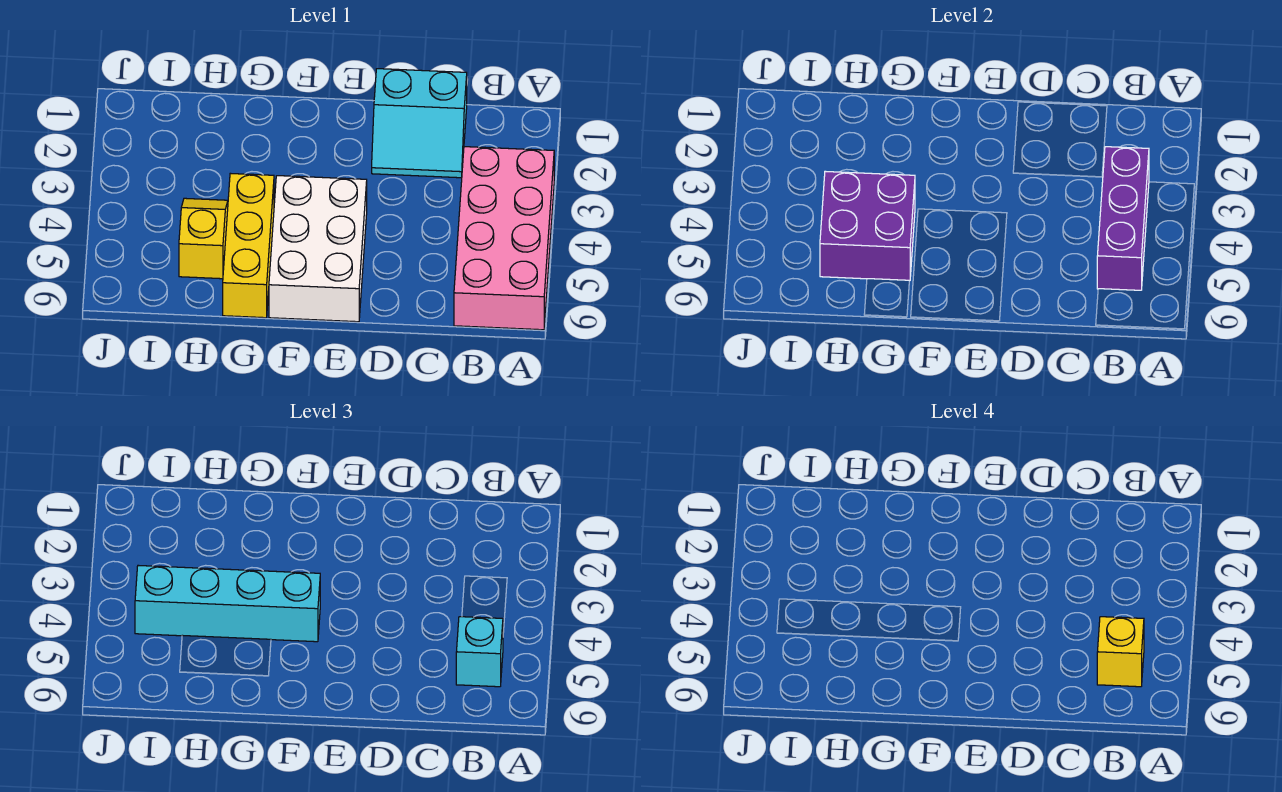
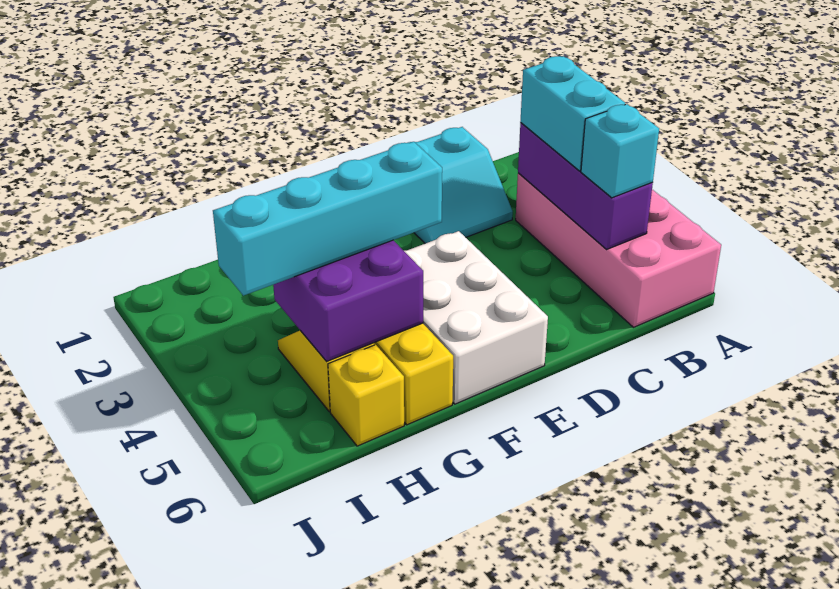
none -> cyan brick B3:B4 level 3
yellow brick B5 level 4 -> yellow brick H6 level 1

